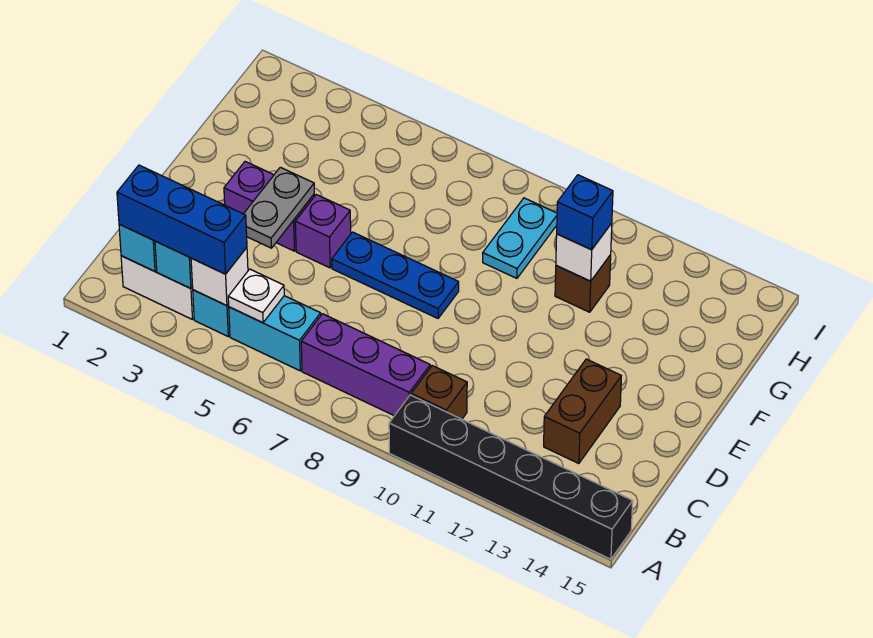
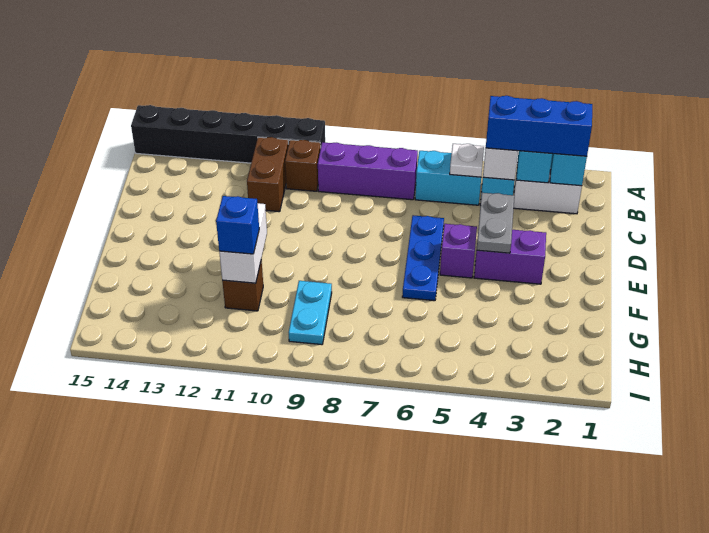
brown brick C13:D13 level 1 -> brown brick B11:C11 level 1
blue plate E6:E8 level 1 -> blue plate D6:F6 level 1
white brick G11 level 2 -> white brick F11:G11 level 2

